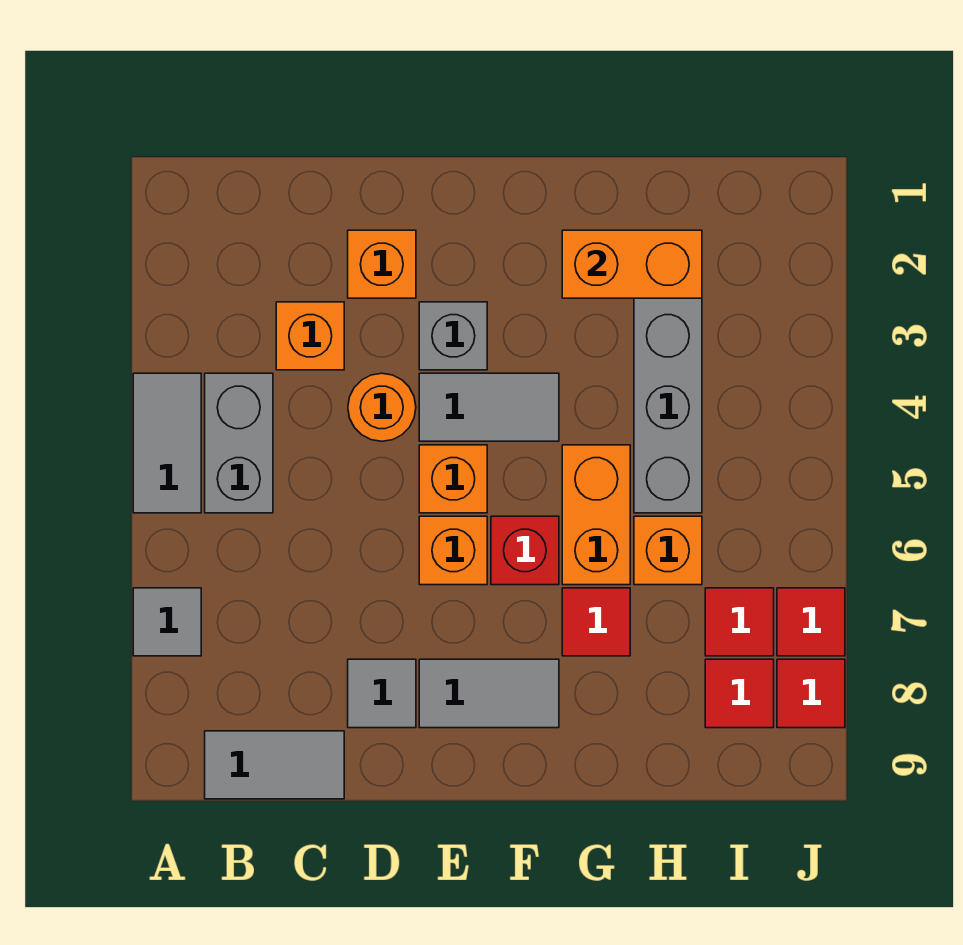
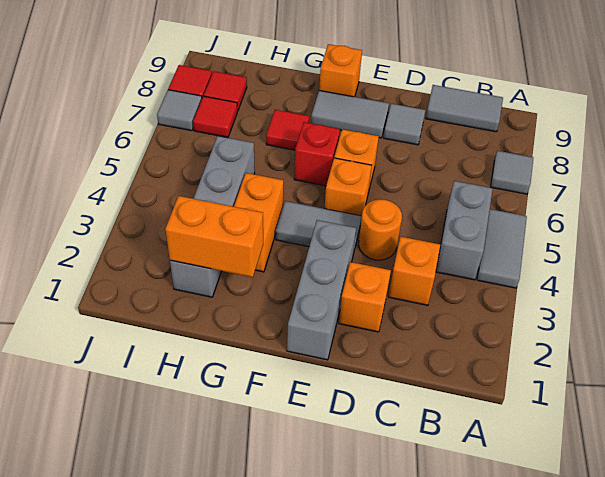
grey brick E3 level 1 -> grey brick E1:E3 level 1
orange brick G5:G6 level 1 -> orange brick G3:G4 level 1
orange brick H6 level 1 -> orange brick F9 level 1
red tile J7 level 1 -> grey tile J7 level 1

